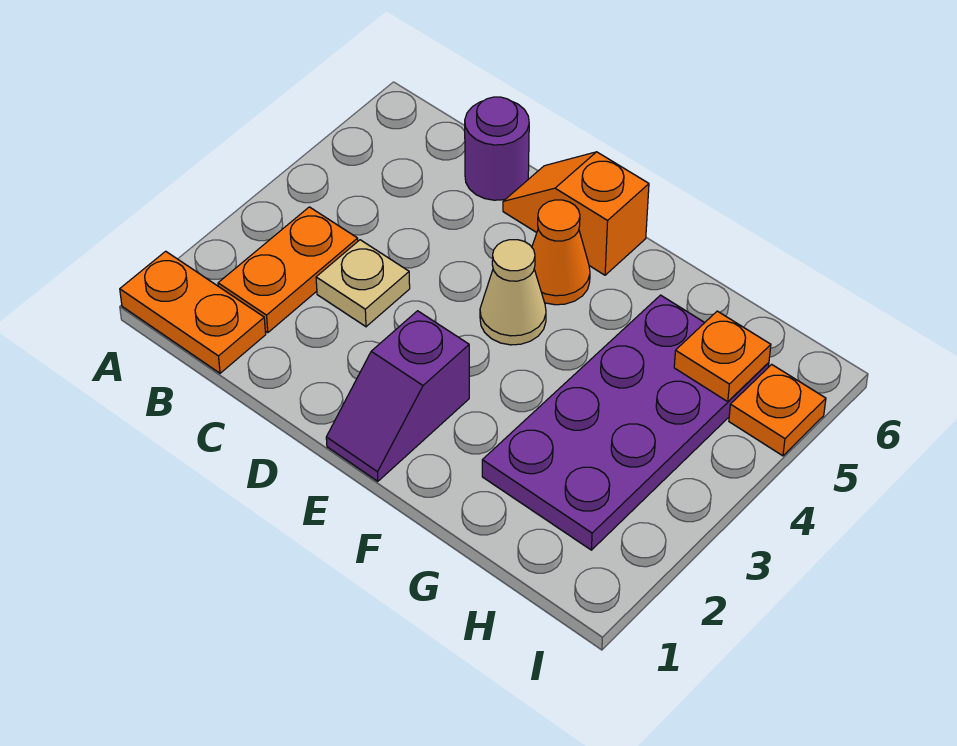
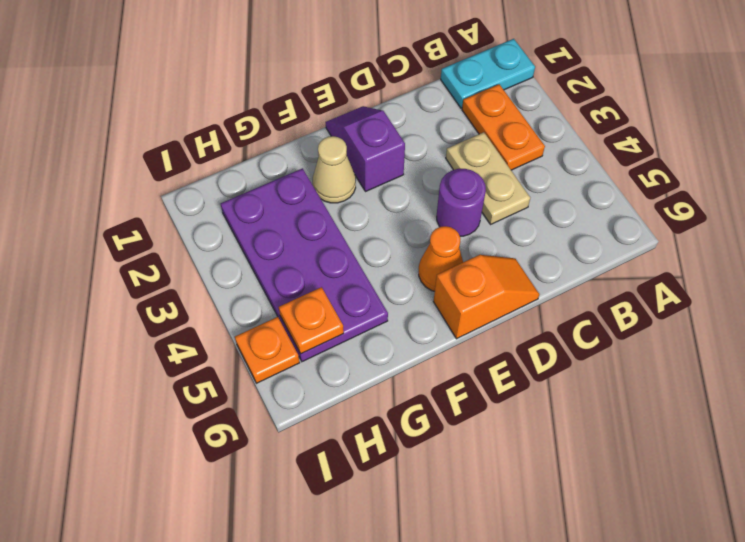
orange plate A1:B1 level 1 -> cyan plate A1:B1 level 1
tan plate C3 level 1 -> tan plate C3:C4 level 1
purple round brick C6 level 1 -> purple round brick D4 level 1
tan cone E4 level 1 -> tan cone F2 level 1

